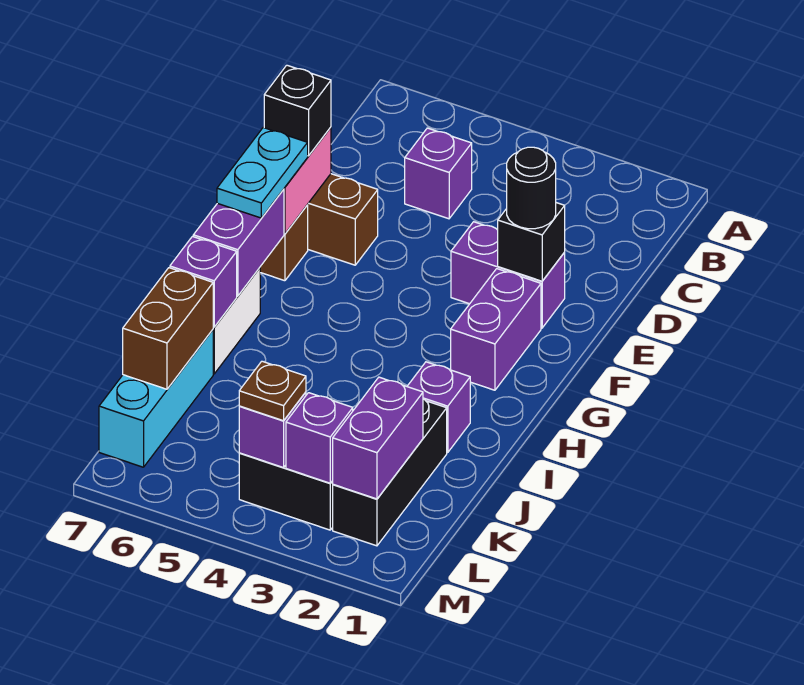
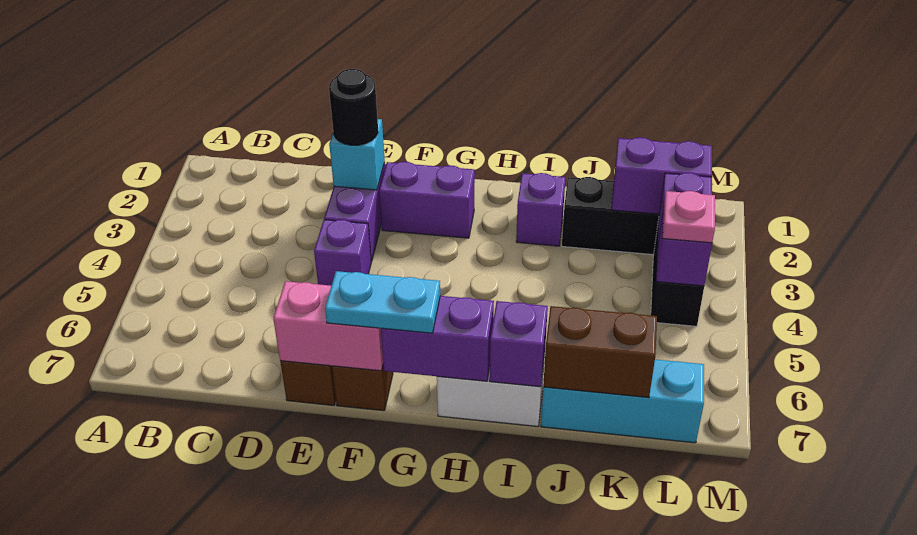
purple brick C5 level 1 -> purple brick E4 level 1
black brick E2 level 2 -> cyan brick E2 level 2
black brick E7 level 3 -> none
brown plate L4 level 3 -> pink plate L4 level 3

